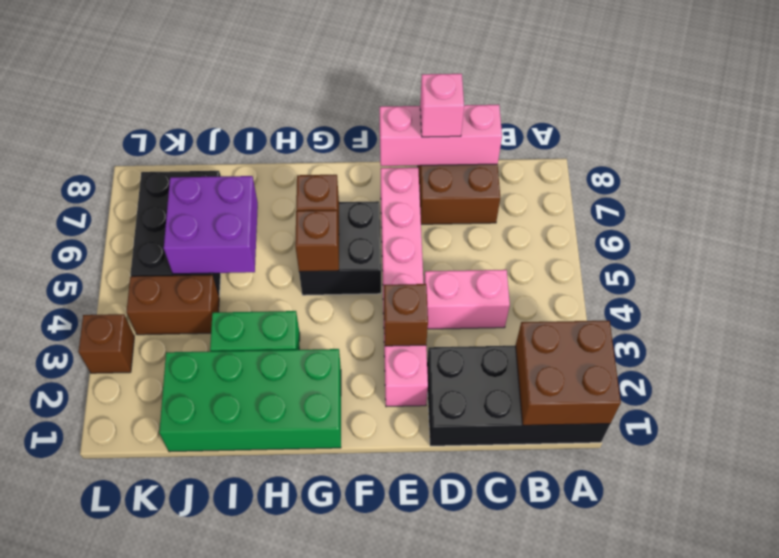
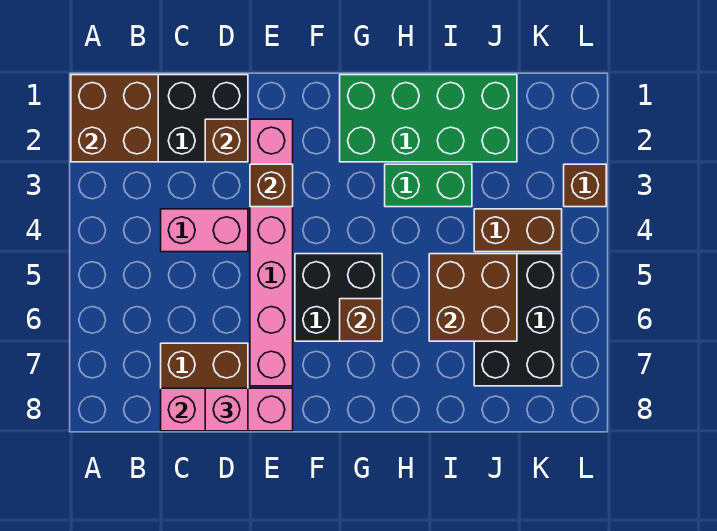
brown brick G5 level 2 -> brown brick D2 level 2
purple brick I5:J6 level 2 -> brown brick I5:J6 level 2

